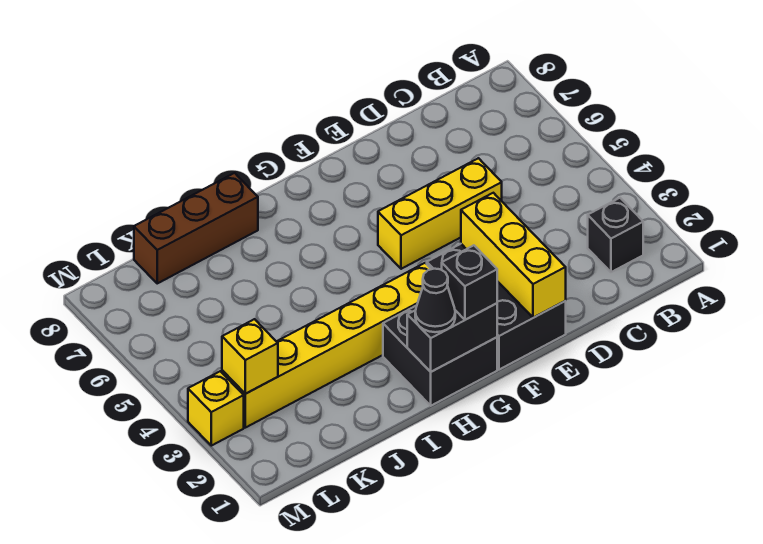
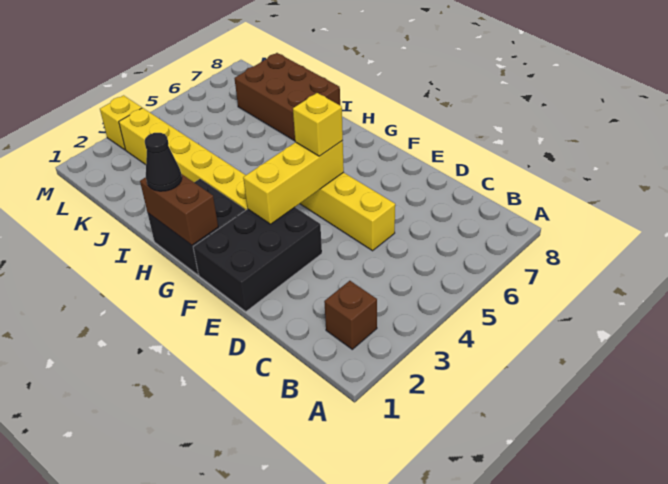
black brick B2 level 1 -> brown brick B2 level 1
yellow brick E1:E3 level 2 -> yellow brick F3:F5 level 2
black brick G1:H1 level 2 -> brown brick G1:H1 level 2
black brick G1 level 3 -> none
brown brick I8:K8 level 1 -> brown brick I7:K8 level 1
yellow brick L3 level 2 -> yellow brick F5 level 3

